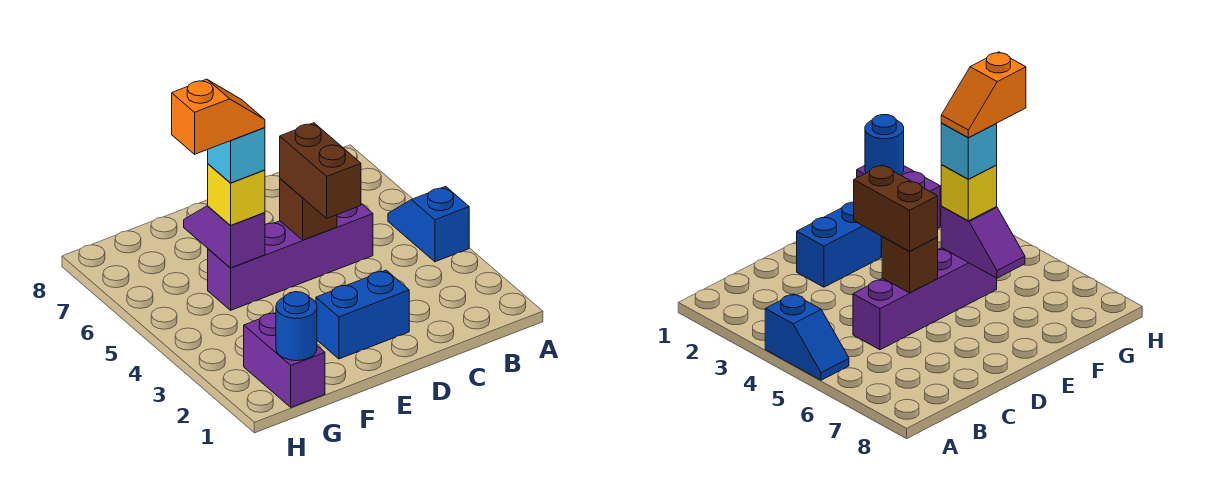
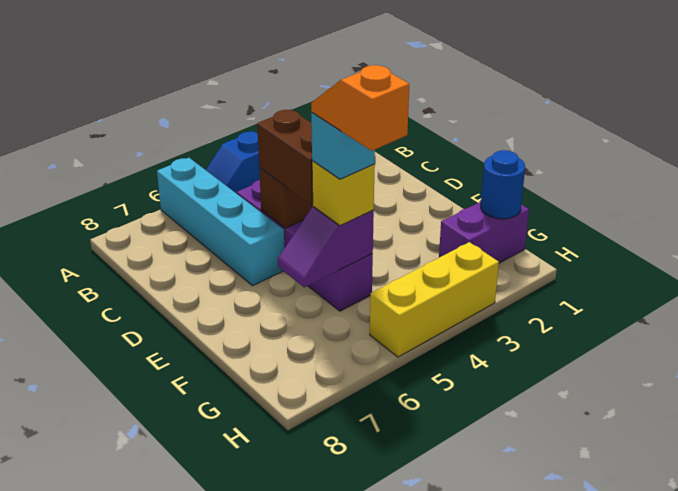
none -> cyan brick A6:D6 level 1
blue brick D2:E2 level 1 -> none
brown brick D4:D5 level 3 -> brown brick D5:E5 level 3
none -> yellow brick H3:H5 level 1

